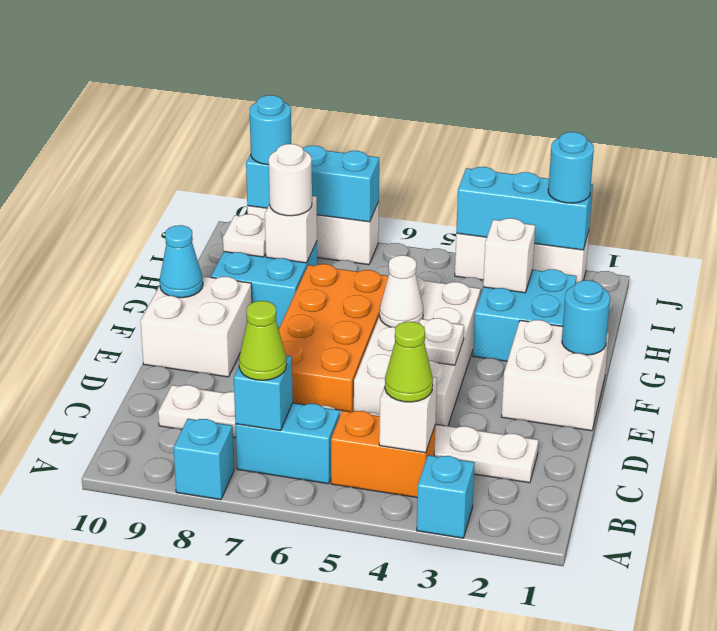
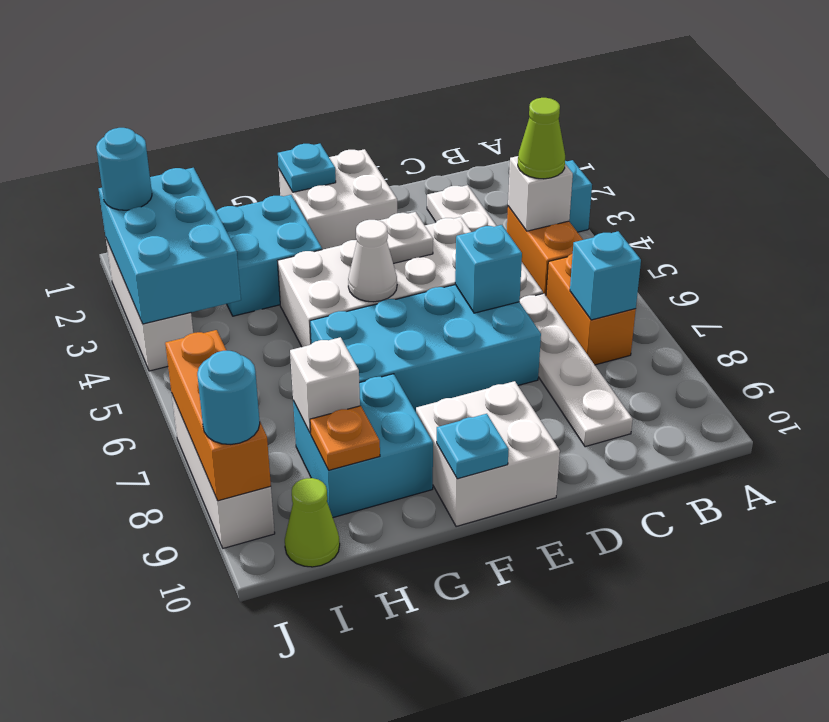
cyan brick A8 level 1 -> cyan brick D6 level 2
cyan brick B6:B7 level 1 -> orange brick B6:B7 level 1
lime cone B7 level 3 -> lime cone I10 level 1
orange brick D6:G7 level 1 -> cyan brick D6:G7 level 1
cyan round brick F1 level 2 -> cyan plate F1 level 2
cyan cone F10 level 2 -> cyan plate F10 level 2
white brick H3 level 2 -> none
white round brick H8 level 3 -> none
white plate H9 level 2 -> orange plate H9 level 2
cyan brick J2:J4 level 2 -> cyan brick I2:J4 level 2
cyan brick J7:J9 level 2 -> orange brick J7:J9 level 2

